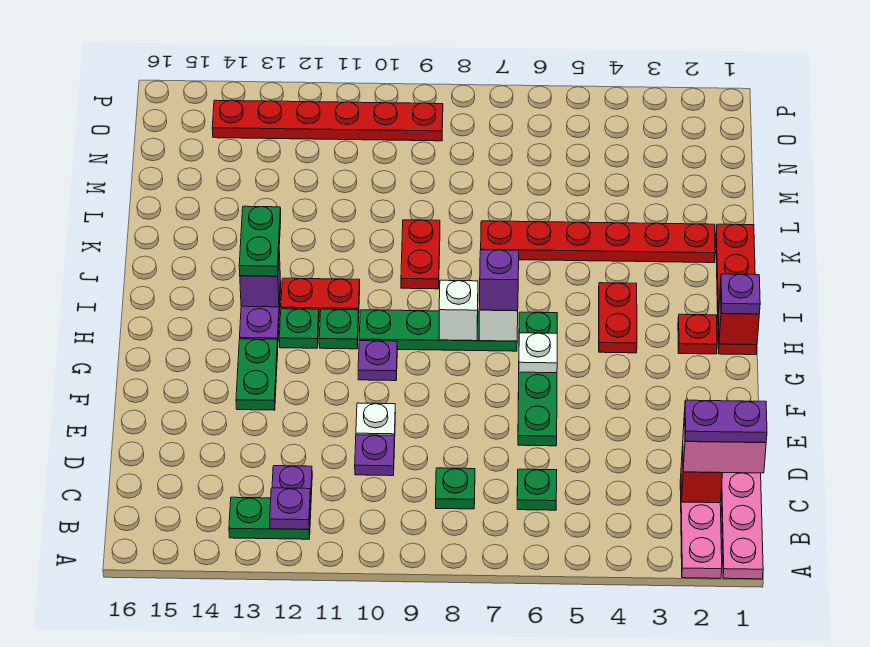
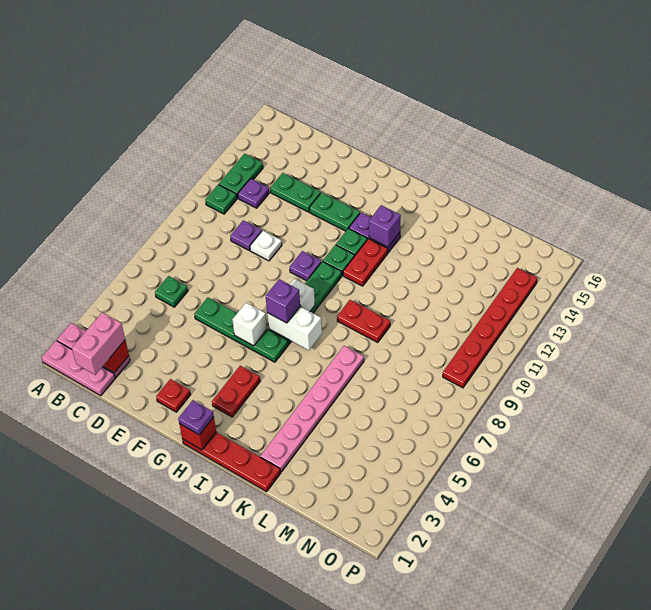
purple plate B12 level 2 -> none
purple plate C1:C2 level 4 -> none
green plate C8 level 1 -> green plate B11 level 1
white plate G6 level 2 -> white brick G6 level 2
red plate H2 level 1 -> red plate F2 level 1
red plate H4:I4 level 1 -> red plate H3:H4 level 1
green plate I13:J13 level 3 -> green plate D13:E13 level 1
red plate K2:K7 level 1 -> pink plate K2:K7 level 1

